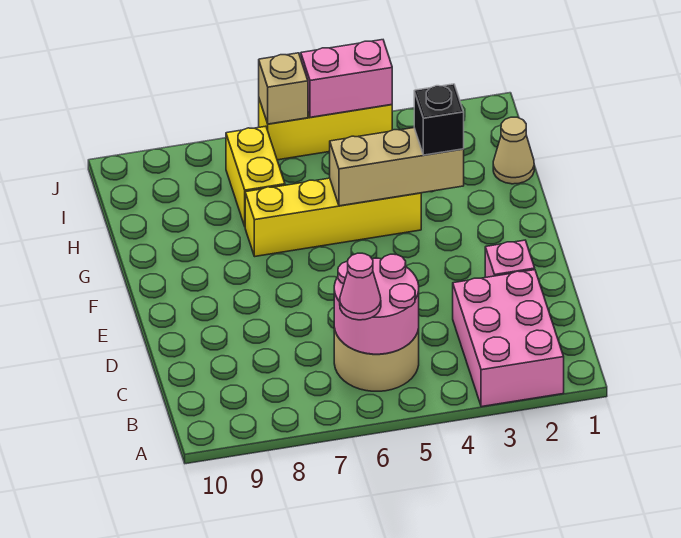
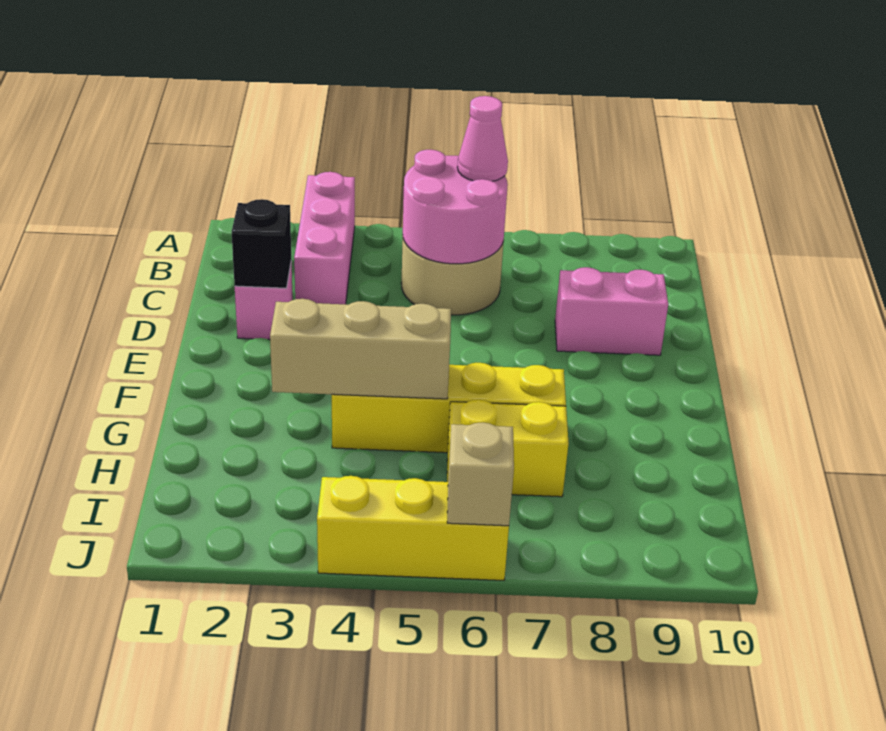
pink brick A2:C3 level 1 -> pink brick A3:C3 level 1
black brick G3 level 3 -> black brick D2 level 2
tan cone H1 level 1 -> none
yellow brick H7:I7 level 1 -> yellow brick H6:H7 level 1
pink brick J4:J5 level 2 -> pink brick D8:D9 level 1

